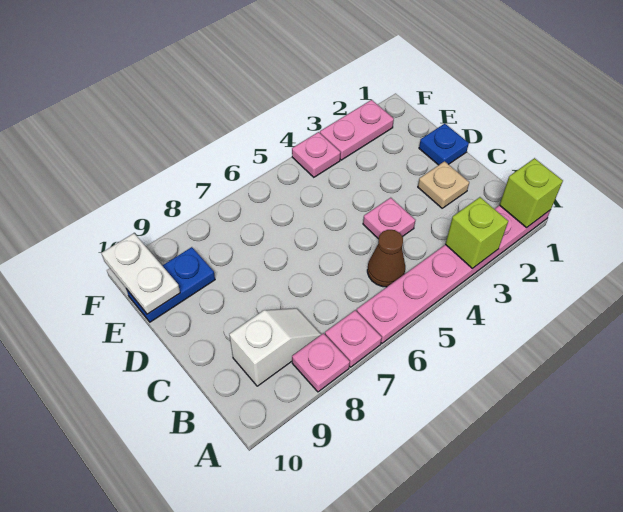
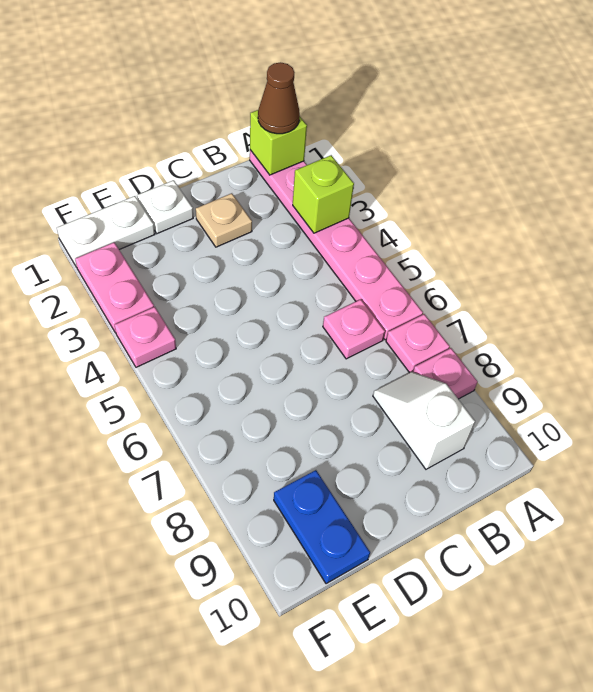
brown cone B5 level 1 -> brown cone A1 level 3
pink plate C4 level 1 -> pink plate B6 level 1
blue plate D1 level 1 -> white plate D1 level 1
white plate E10:F10 level 2 -> white plate E1:F1 level 1

